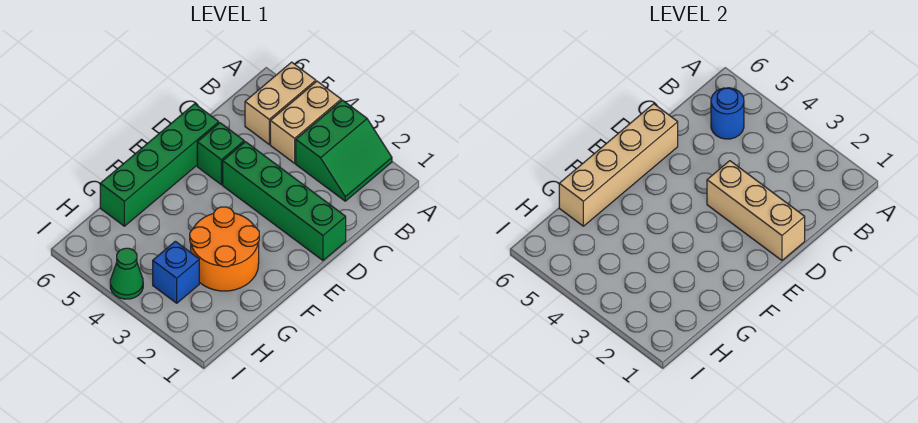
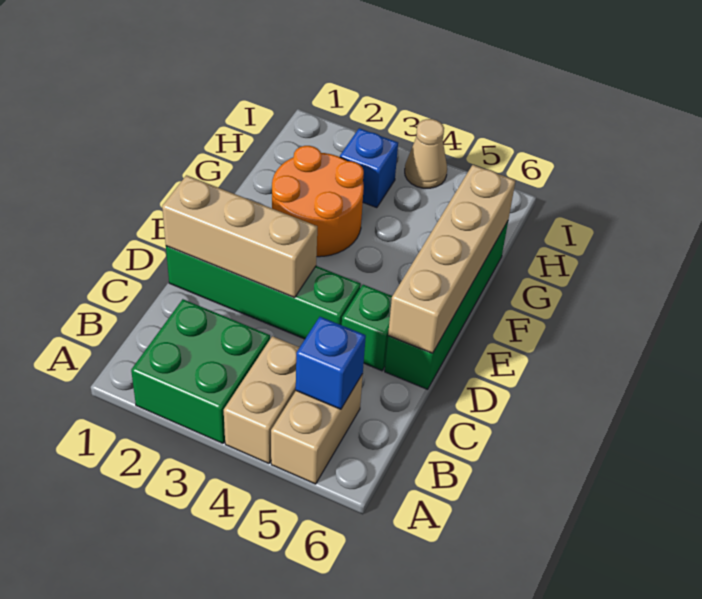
green slope A2:B3 level 1 top 3 -> green brick A2:B3 level 1
blue round brick B5 level 2 -> blue brick B5 level 2
green cone I4 level 1 -> tan cone I4 level 1

